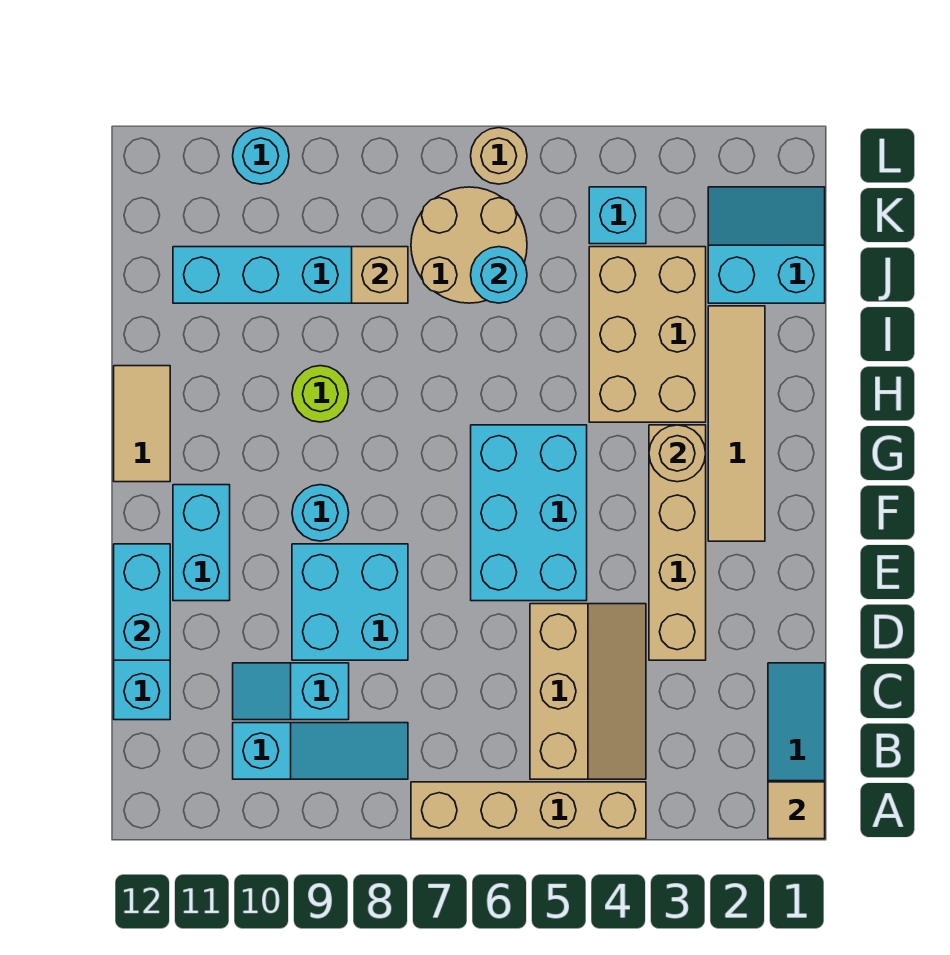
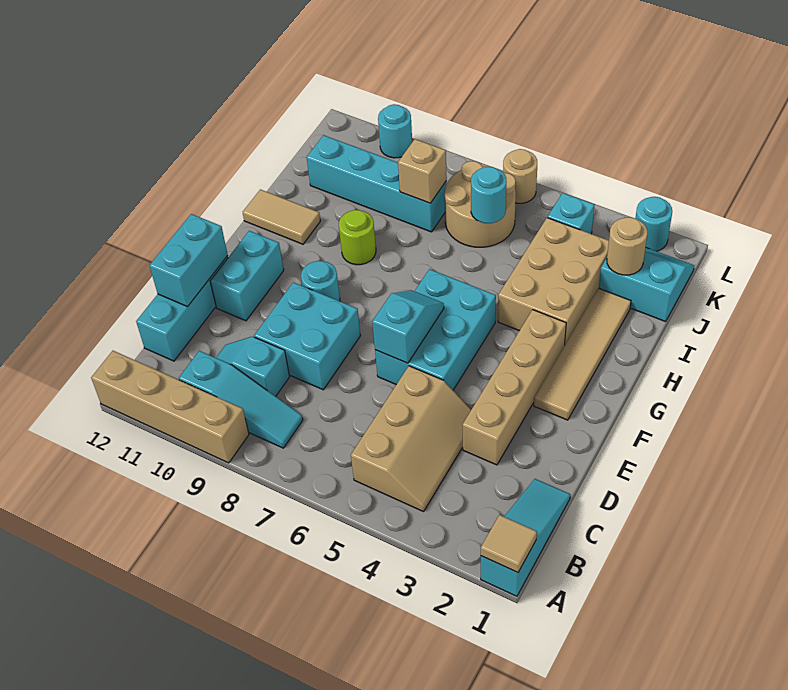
tan brick A4:A7 level 1 -> tan brick A9:A12 level 1
none -> cyan slope E6:F6 level 2 top E
tan round brick G3 level 2 -> tan round brick J2 level 2
tan tile G12:H12 level 1 -> tan tile H11:H12 level 1
none -> cyan round brick L2 level 1

